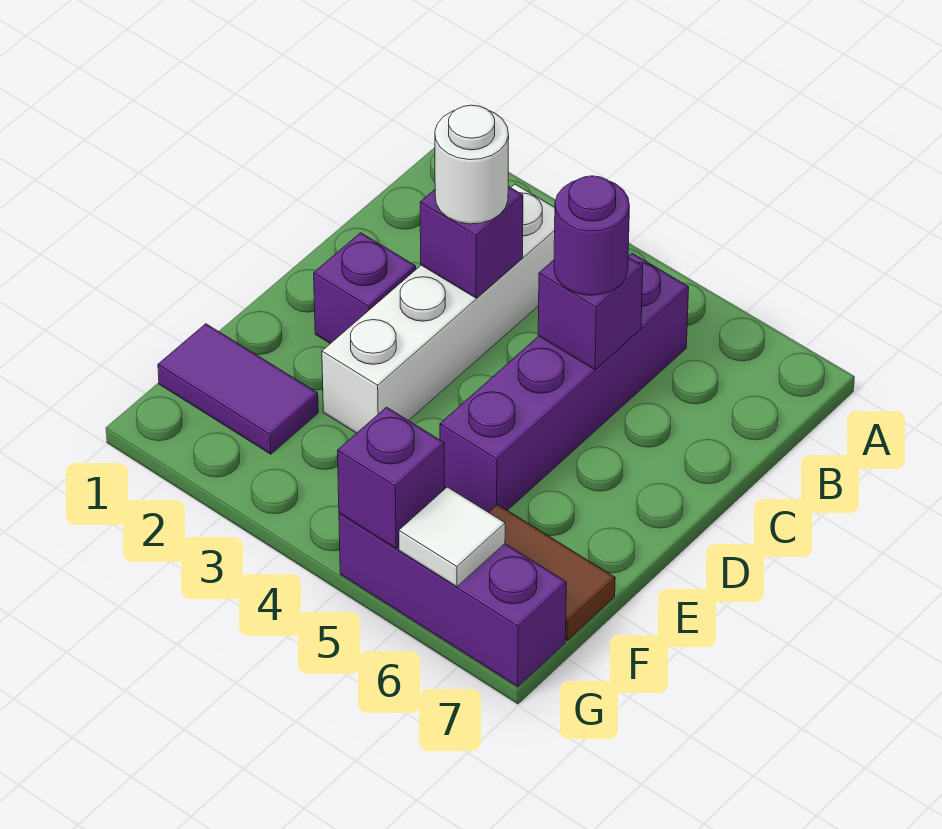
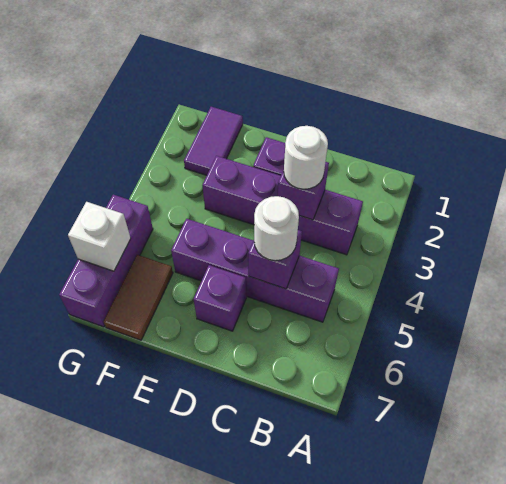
white brick B3:E3 level 1 -> purple brick B3:E3 level 1
purple round brick C5 level 3 -> white round brick C5 level 3
purple brick G5 level 2 -> purple brick D6 level 1
white tile G6 level 2 -> white brick G6 level 2

